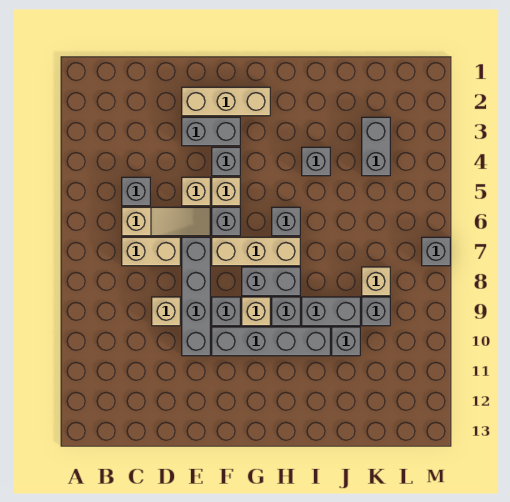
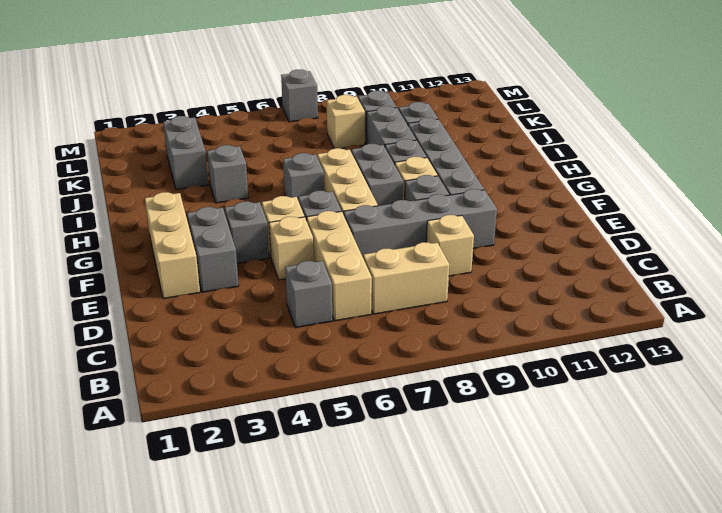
tan slope C6:E6 level 1 top C -> tan brick C6:E6 level 1
tan brick C7:D7 level 1 -> tan brick C7:C8 level 1
grey brick K3:K4 level 1 -> grey brick J3:K3 level 1

